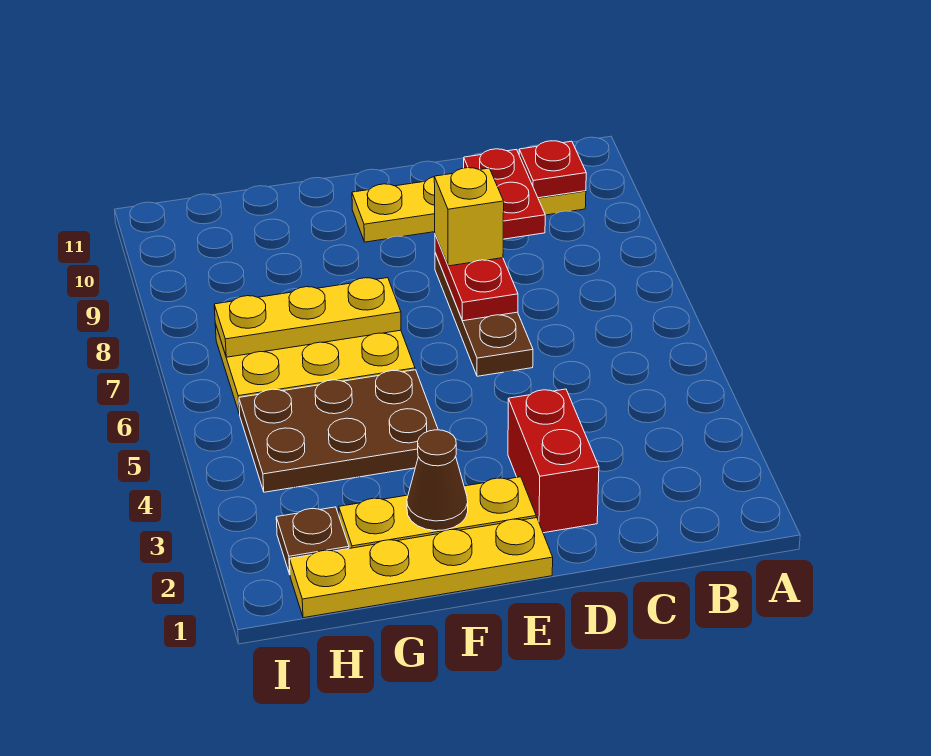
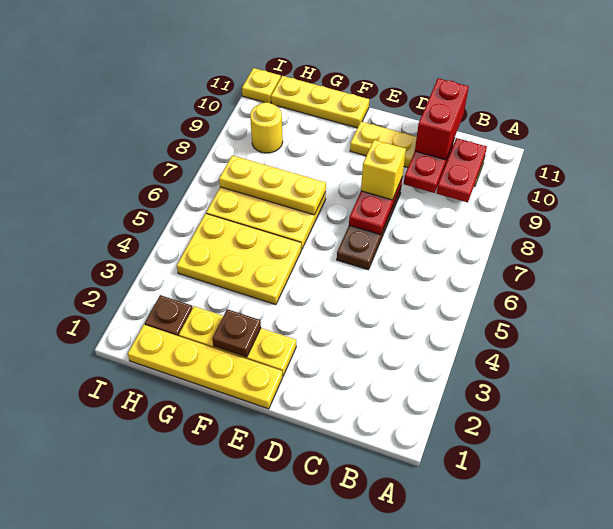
red plate B10 level 2 -> red plate B9:B10 level 2
red brick D2:D3 level 1 -> red brick C10:C11 level 3
brown cone F2 level 2 -> brown plate F2 level 2
brown plate F4:H5 level 1 -> yellow plate F4:H5 level 1
none -> yellow plate F11:H11 level 1
none -> yellow round brick H9 level 1
none -> yellow plate I11 level 1

